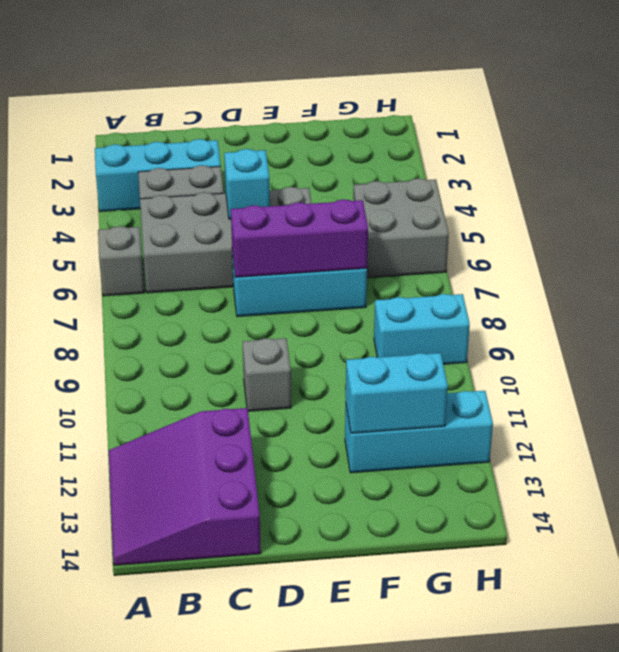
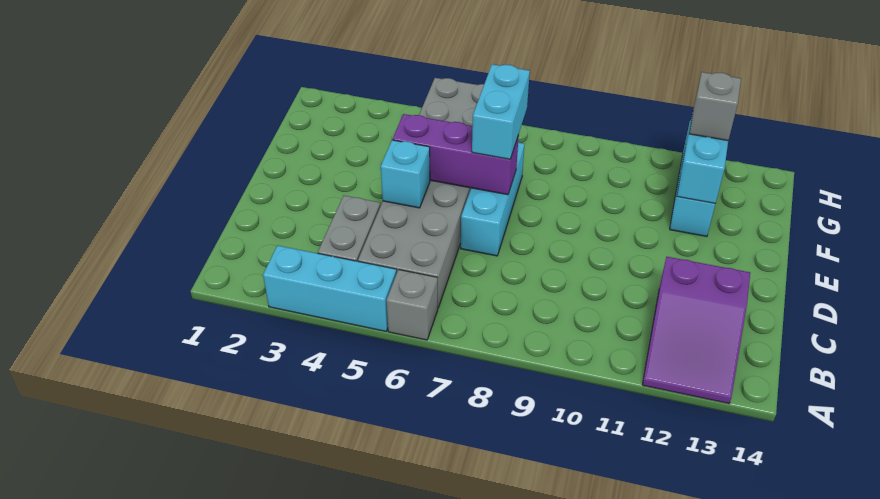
cyan brick A3:C3 level 1 -> cyan brick A3:A5 level 1
purple slope A12:C14 level 1 top C -> purple slope A12:C13 level 1 top C
purple brick D7:F7 level 2 -> purple brick E5:E7 level 2
grey brick D10 level 1 -> grey brick G12 level 3
cyan brick G9:H9 level 1 -> cyan brick E7:F7 level 3

